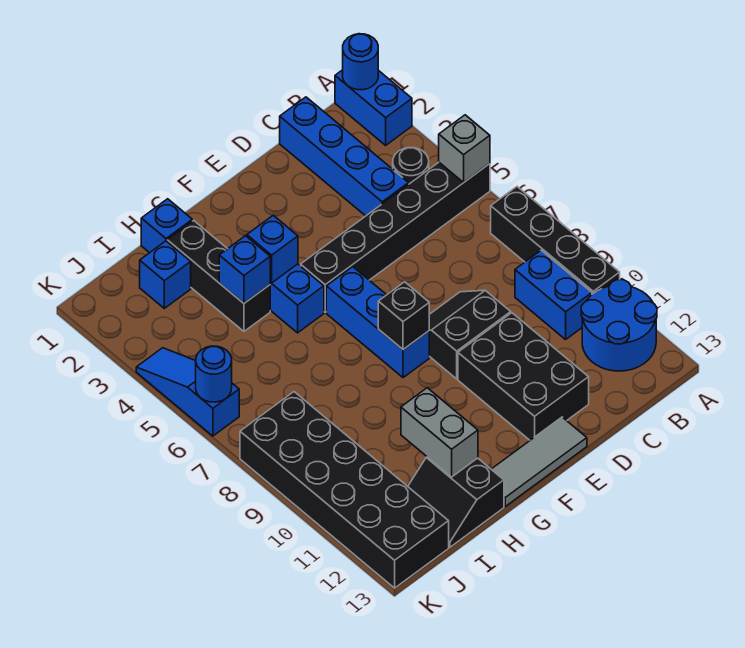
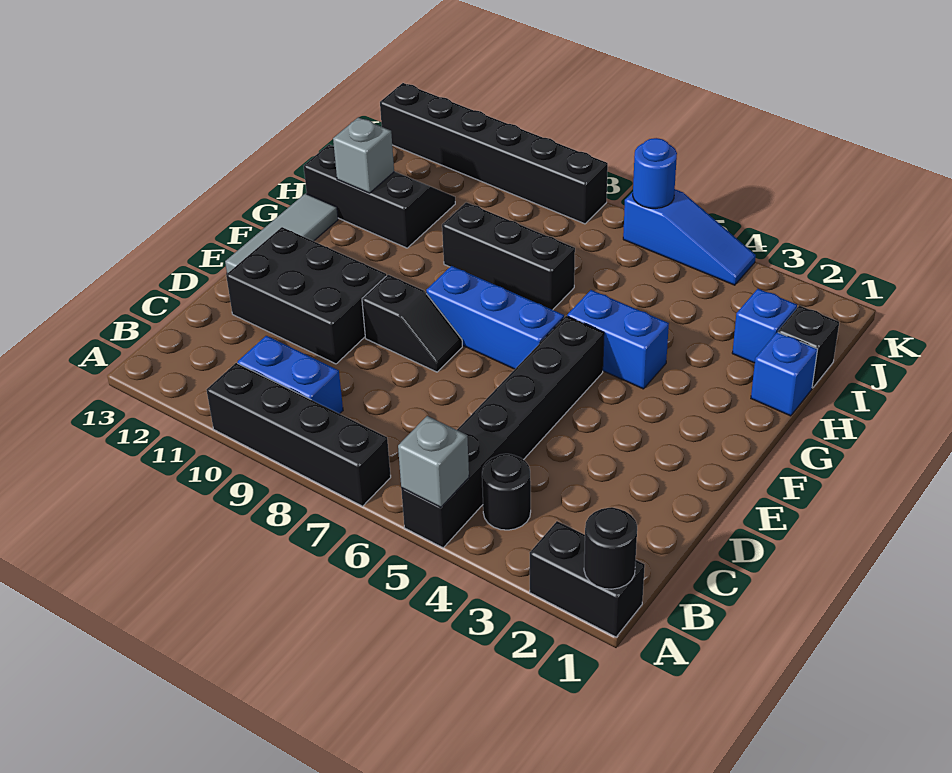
blue brick A1:A2 level 1 -> black brick A1:A2 level 1
blue round brick A1 level 2 -> black round brick A1 level 2
blue round brick A11:B12 level 1 -> none
blue brick C1:C4 level 1 -> none
black slope D8:E9 level 1 top 9 -> black slope E8:E9 level 1 top 9
black brick F8 level 2 -> black brick I1 level 1
blue brick G4 level 2 -> none
black brick H2:H4 level 1 -> black brick H7:H9 level 1
blue brick H4 level 2 -> none
grey brick H11:H12 level 2 -> grey brick H12 level 2
black slope H12:I13 level 1 top H -> black slope H11:I13 level 1 top H
black brick J8:K13 level 1 -> black brick K8:K13 level 1

